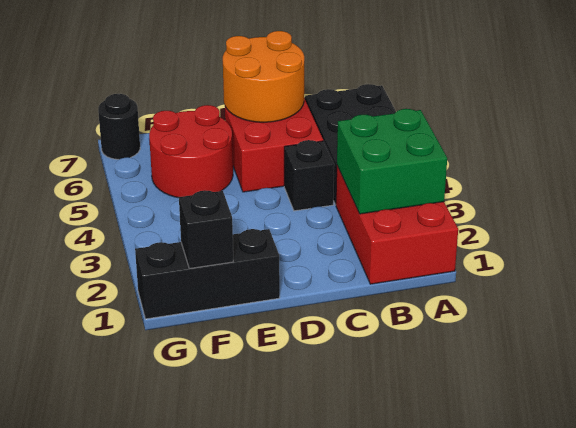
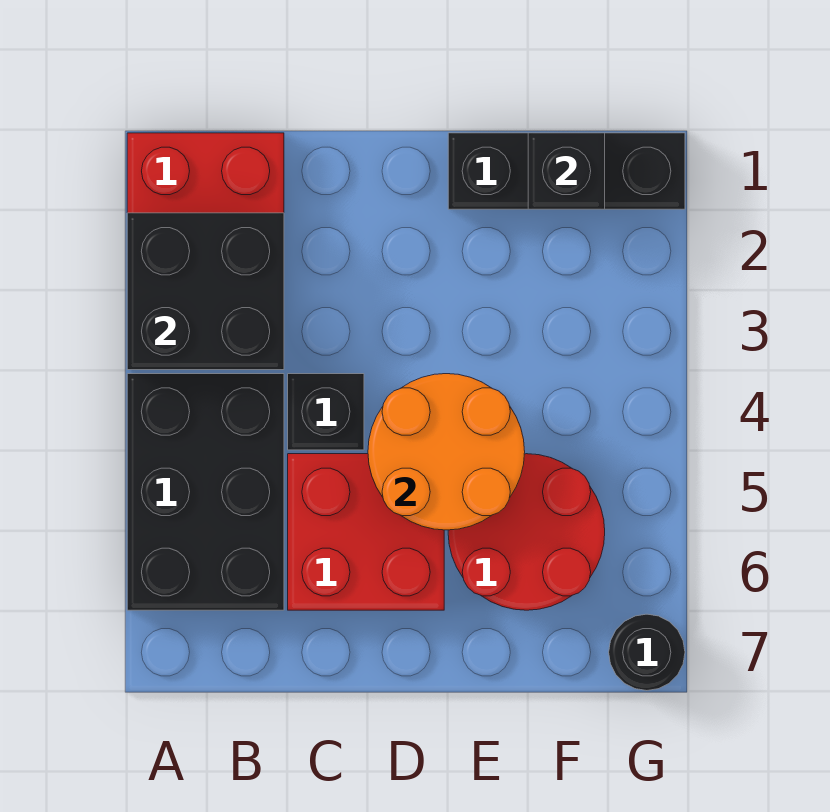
green brick A2:B3 level 2 -> black brick A2:B3 level 2
orange round brick C6:D7 level 2 -> orange round brick D4:E5 level 2

